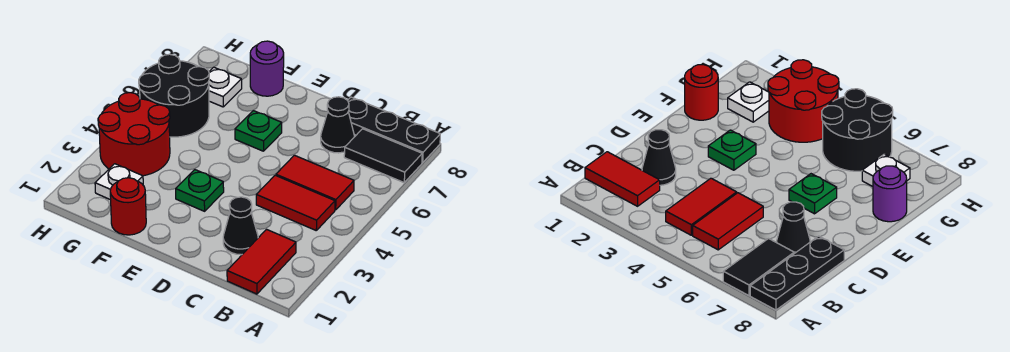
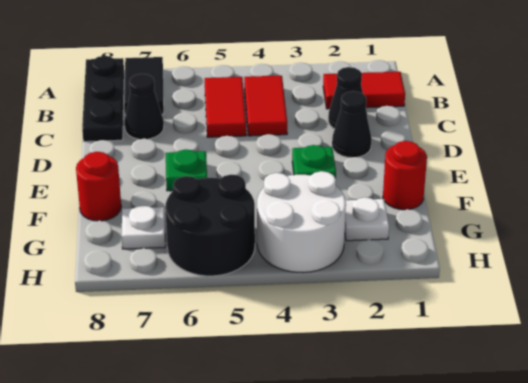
none -> black cone D2 level 1
purple round brick F8 level 1 -> red round brick F8 level 1
red round brick G3:H4 level 1 -> white round brick G3:H4 level 1

